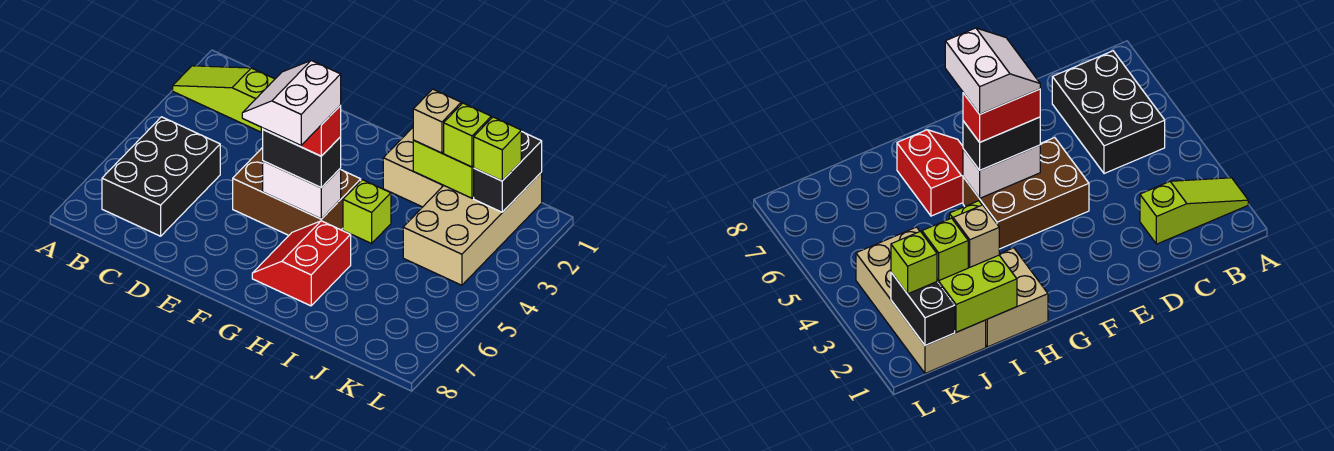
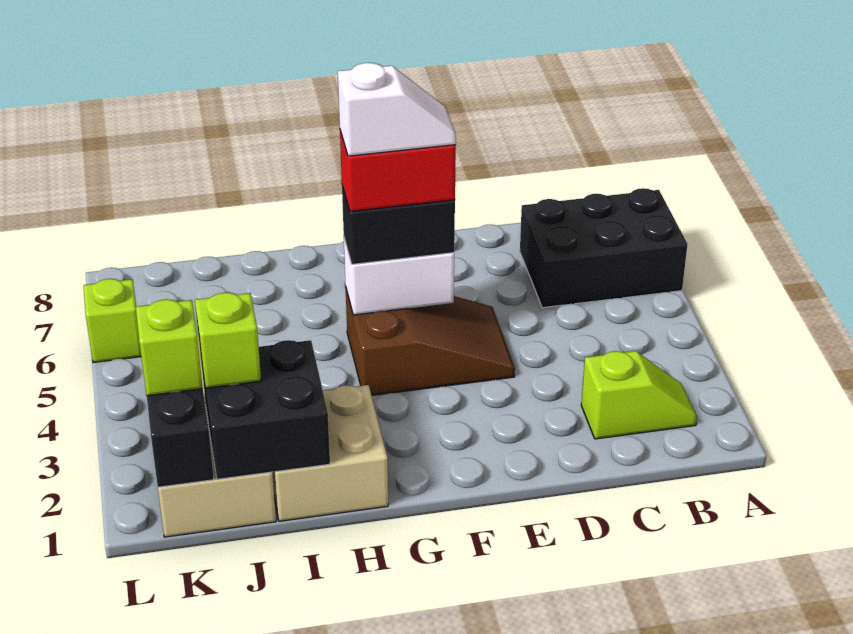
lime slope A2:C2 level 1 top C -> lime slope B2:C2 level 1 top C
black brick B5:C7 level 1 -> black brick A6:C7 level 1
brown brick E4:G5 level 1 -> brown slope E4:G5 level 1 top G
white slope F5:G6 level 5 top G -> white slope F5:G5 level 5 top G
red slope G6:H7 level 1 top H -> none
lime brick H4 level 1 -> lime brick L6 level 1
lime brick I1:J2 level 2 -> black brick I1:J2 level 2
tan brick I2 level 3 -> none

